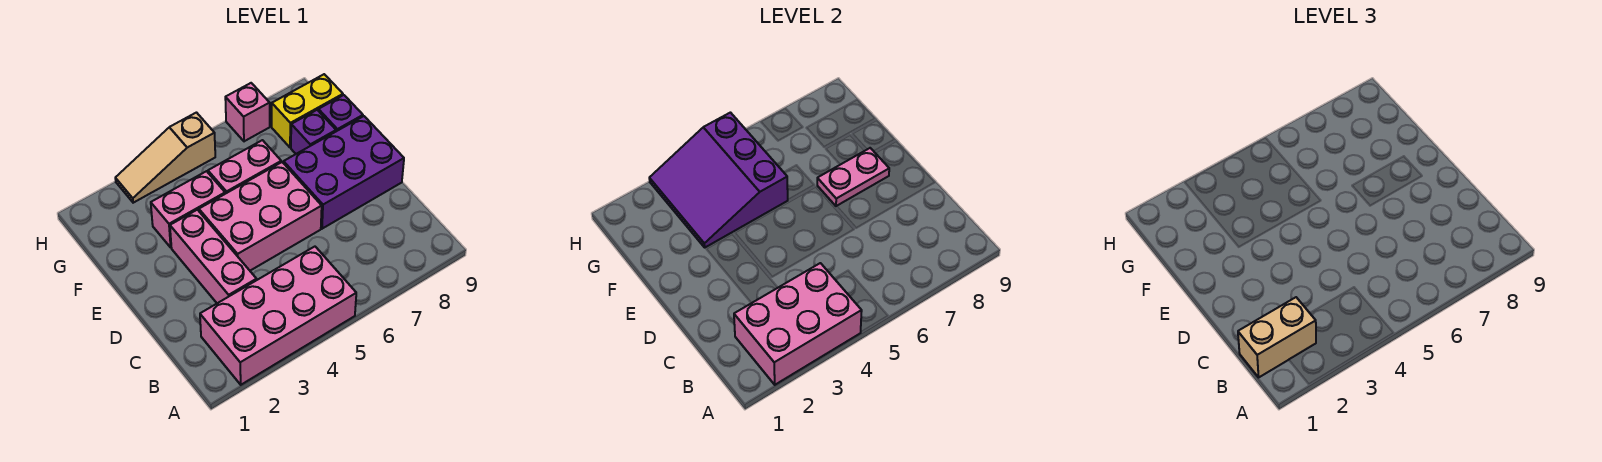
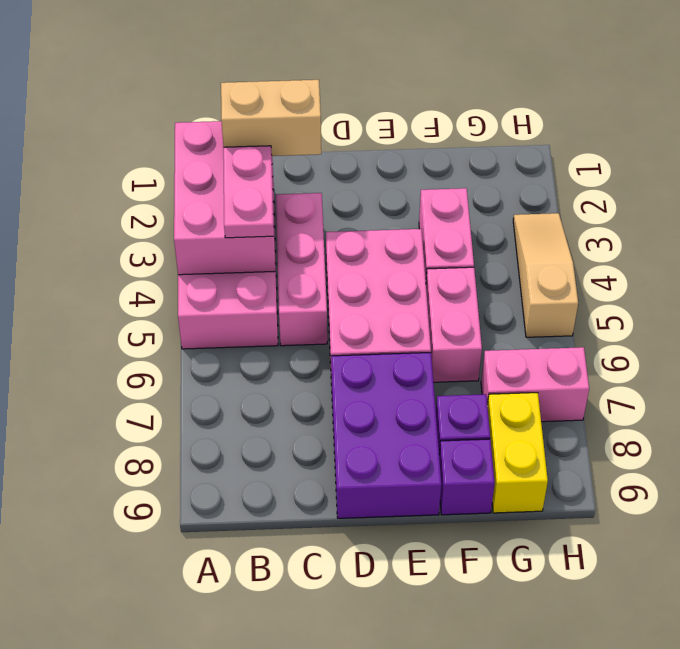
tan brick B1:B2 level 3 -> tan brick B2:C2 level 3
pink brick C3:E3 level 1 -> pink brick C3:C5 level 1
pink plate E7:E8 level 2 -> pink plate B3:B4 level 3
purple slope F3:H5 level 2 top 5 -> none
pink brick H7 level 1 -> pink brick G7:H7 level 1

